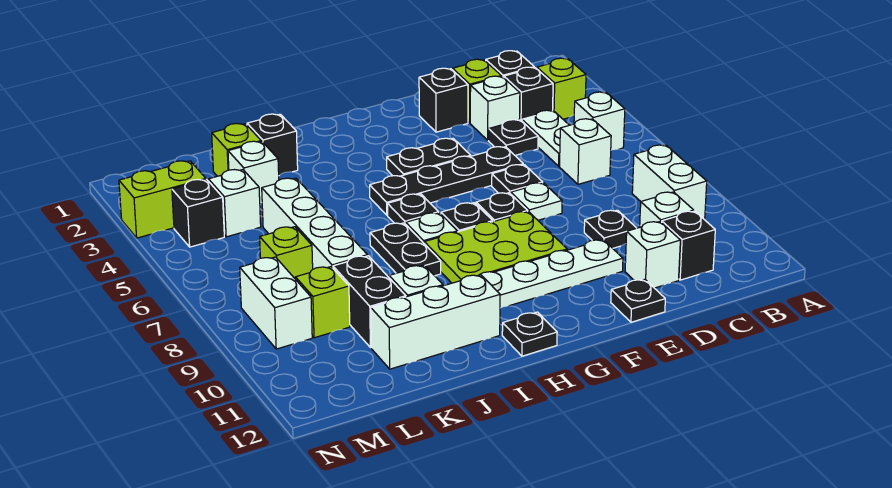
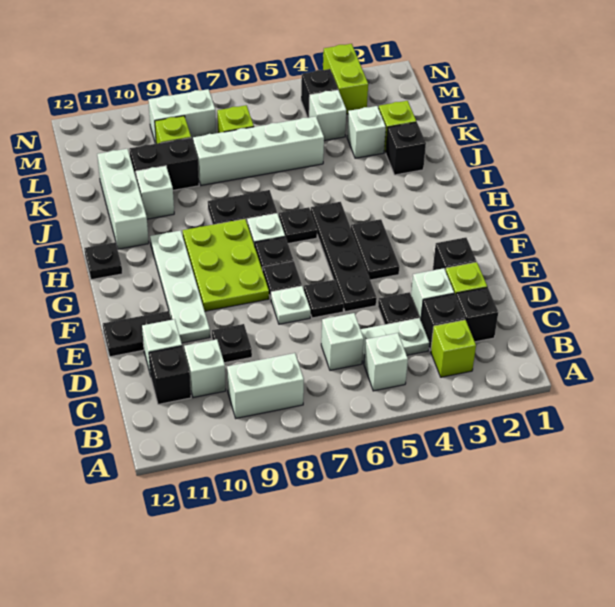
black plate E12 level 1 -> black plate E11:E12 level 1

